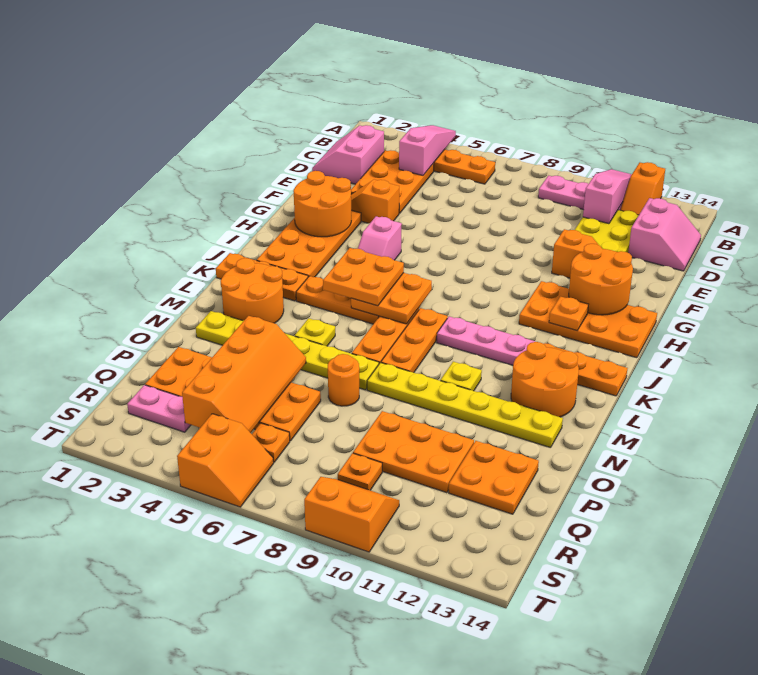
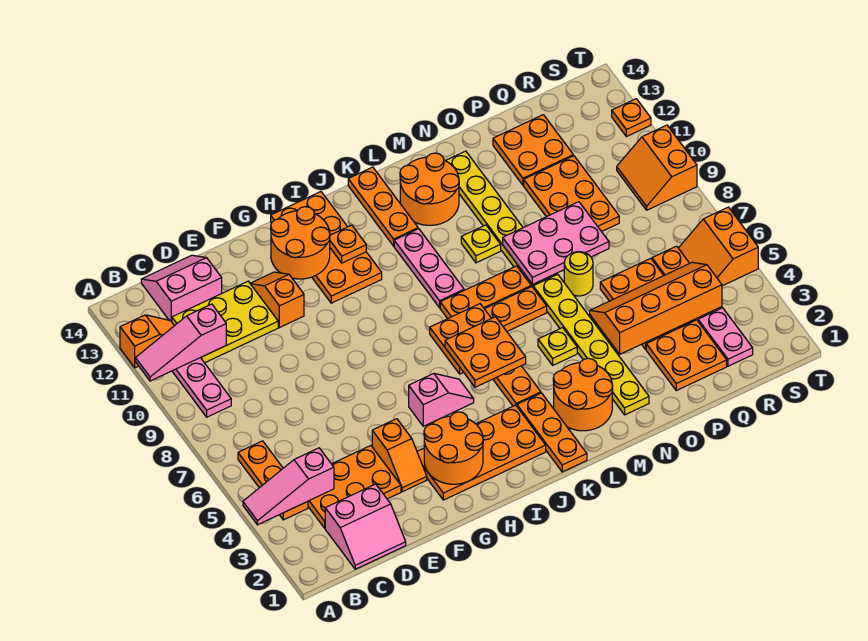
none -> pink plate N8:P9 level 2
orange round brick O7 level 1 -> yellow round brick O7 level 1
orange plate R9 level 1 -> orange plate T12 level 1
orange slope S5:T6 level 1 top 5 -> orange slope S5:T6 level 1 top T

